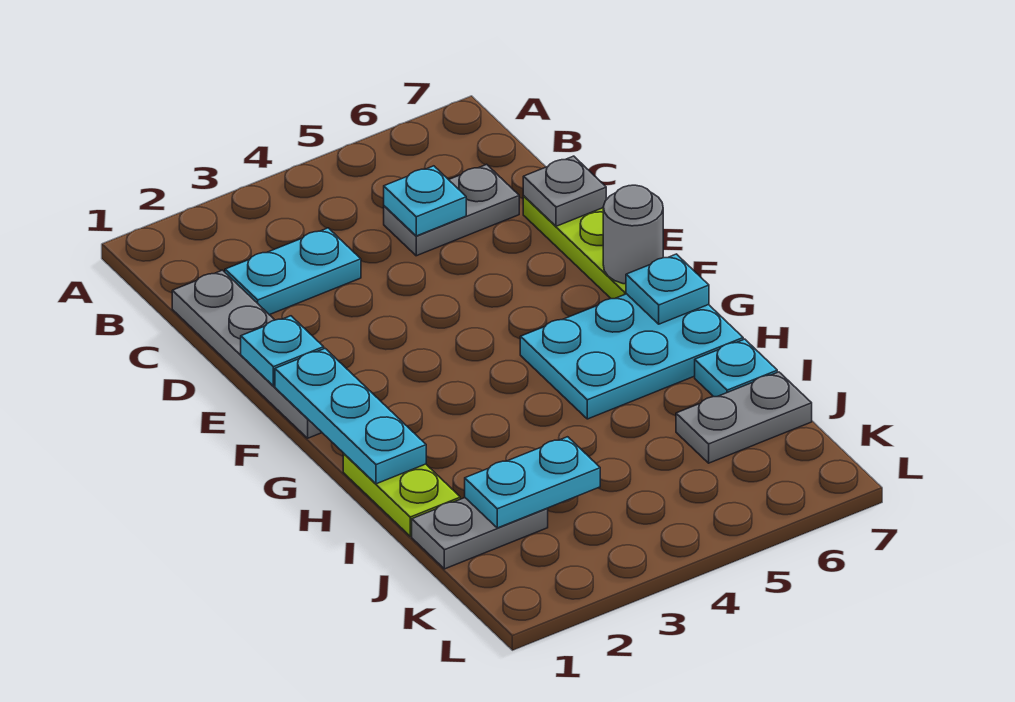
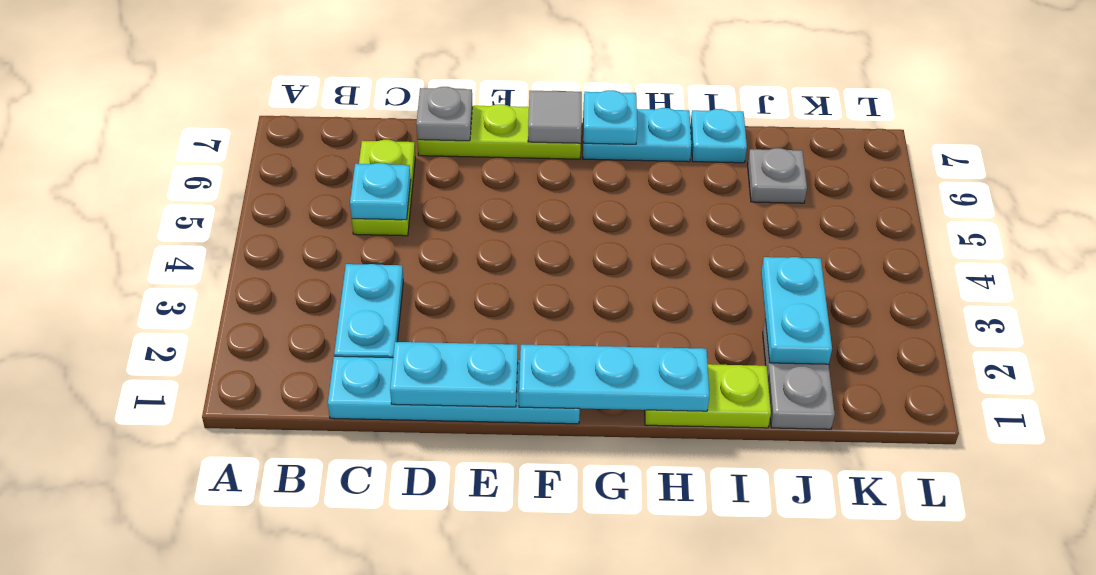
grey plate C1:F1 level 1 -> cyan plate C1:F1 level 1
grey plate C5:C6 level 1 -> lime plate C5:C6 level 1
cyan plate E1 level 2 -> cyan plate D1:E1 level 2
grey round brick F7 level 2 -> grey tile F7 level 2
cyan plate G5:H7 level 1 -> cyan plate G7:H7 level 1
grey plate J6:J7 level 1 -> grey plate J6 level 1

